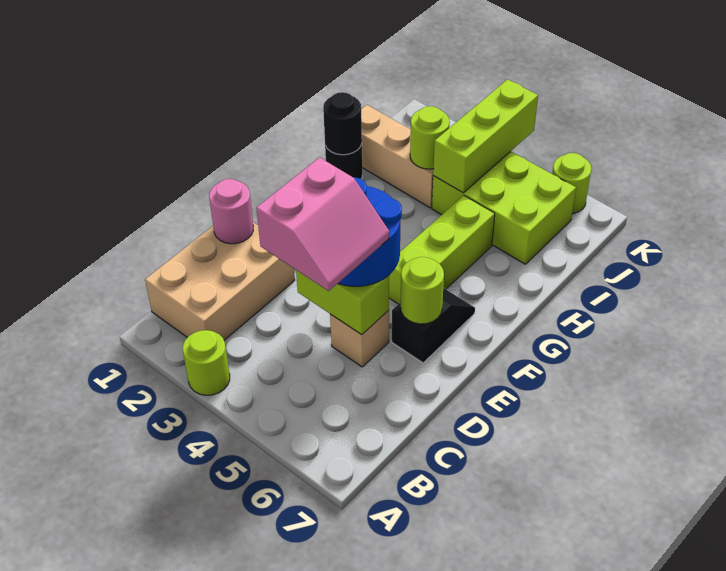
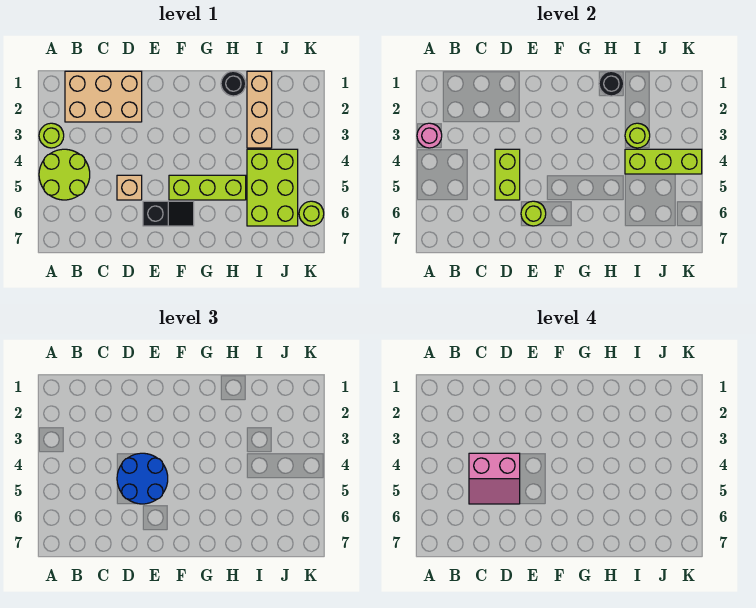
none -> lime round brick A4:B5 level 1
pink round brick D1 level 2 -> pink round brick A3 level 2

